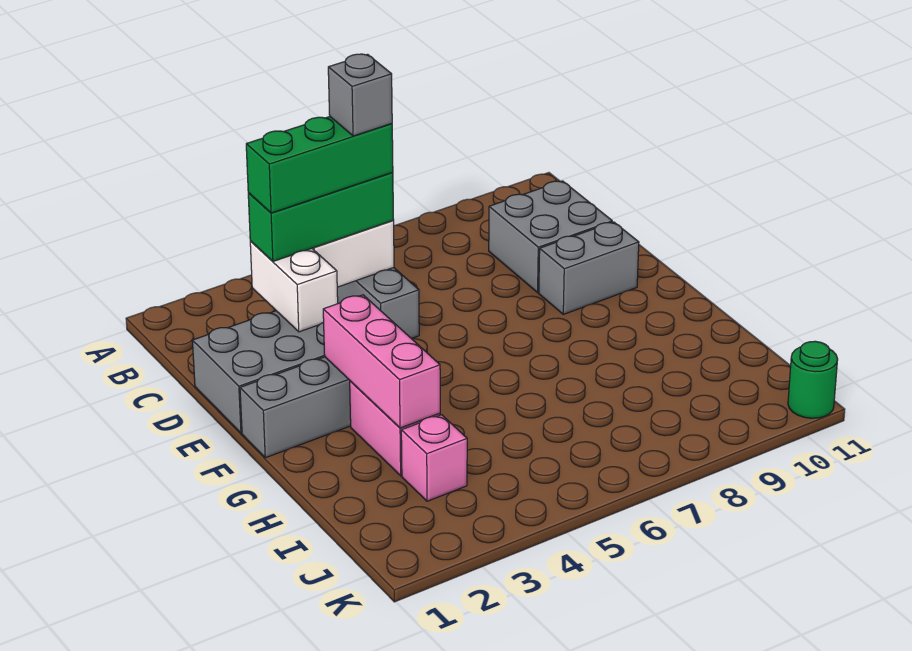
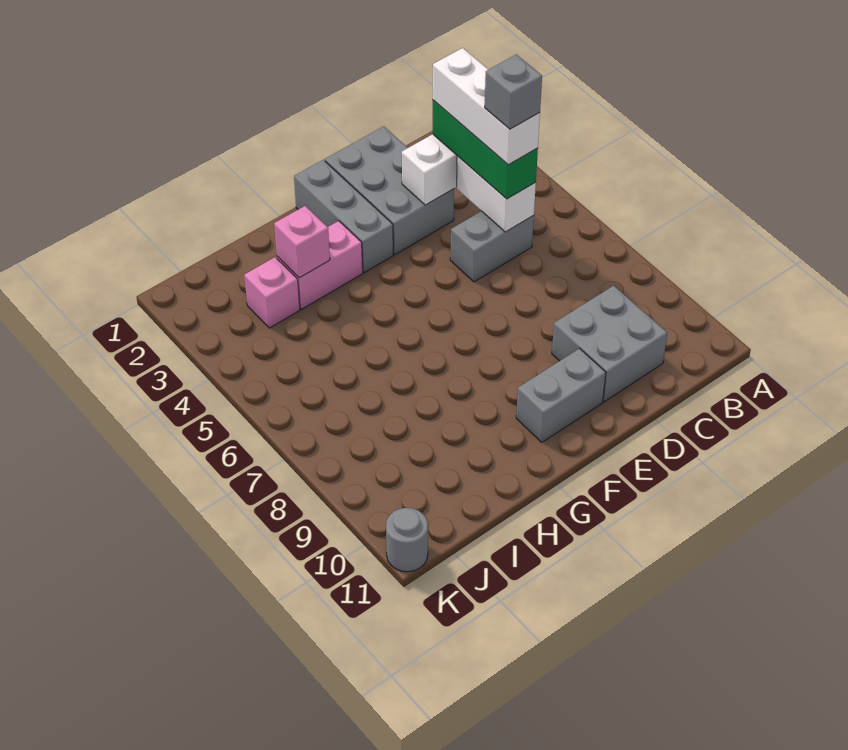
green brick C3:C5 level 4 -> white brick C3:C5 level 4
grey brick E9:E10 level 1 -> grey brick E10:F10 level 1
pink brick F3:H3 level 2 -> pink brick H3 level 2
green round brick K11 level 1 -> grey round brick K11 level 1

